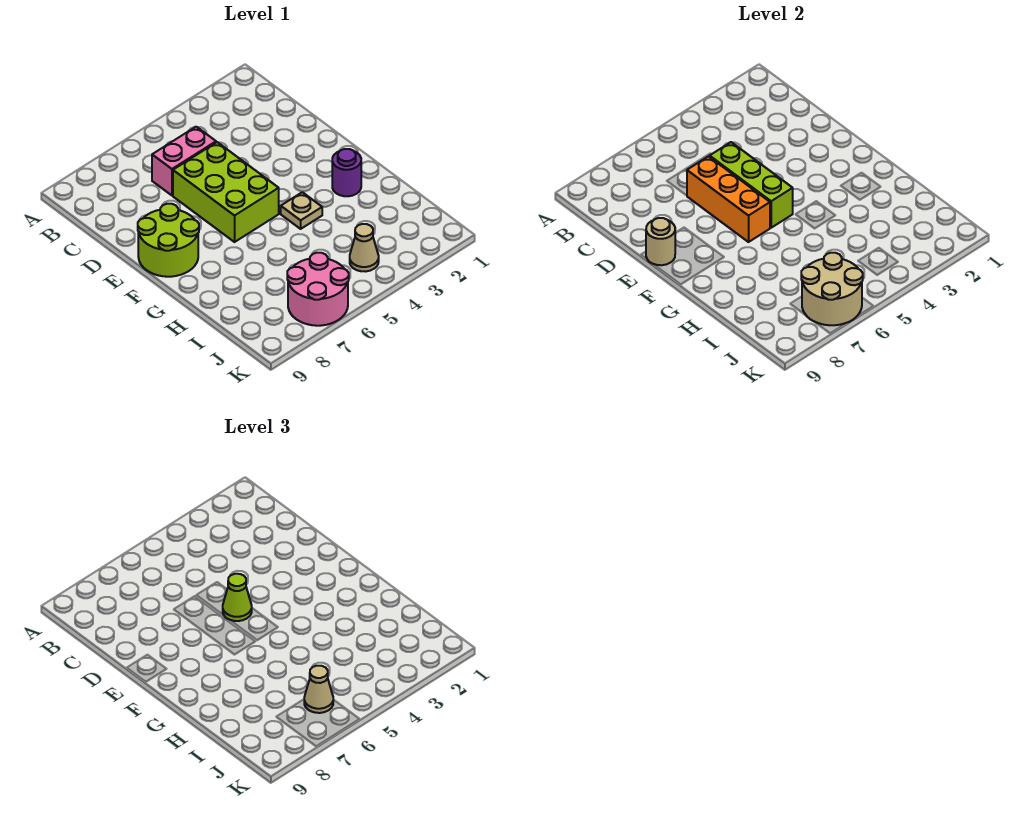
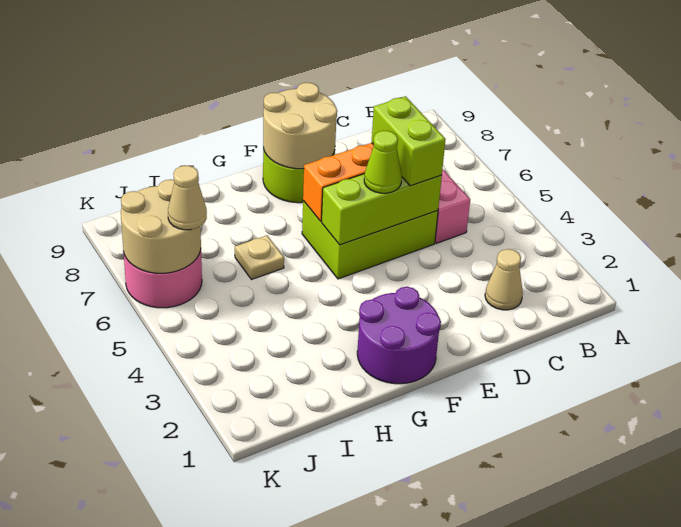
none -> lime brick D5:D6 level 3
tan round brick E9 level 2 -> tan round brick E8:F9 level 2
purple round brick G2 level 1 -> purple round brick F1:G2 level 1
tan plate G4 level 1 -> tan plate H6 level 1
tan cone J4 level 1 -> tan cone C2 level 1

